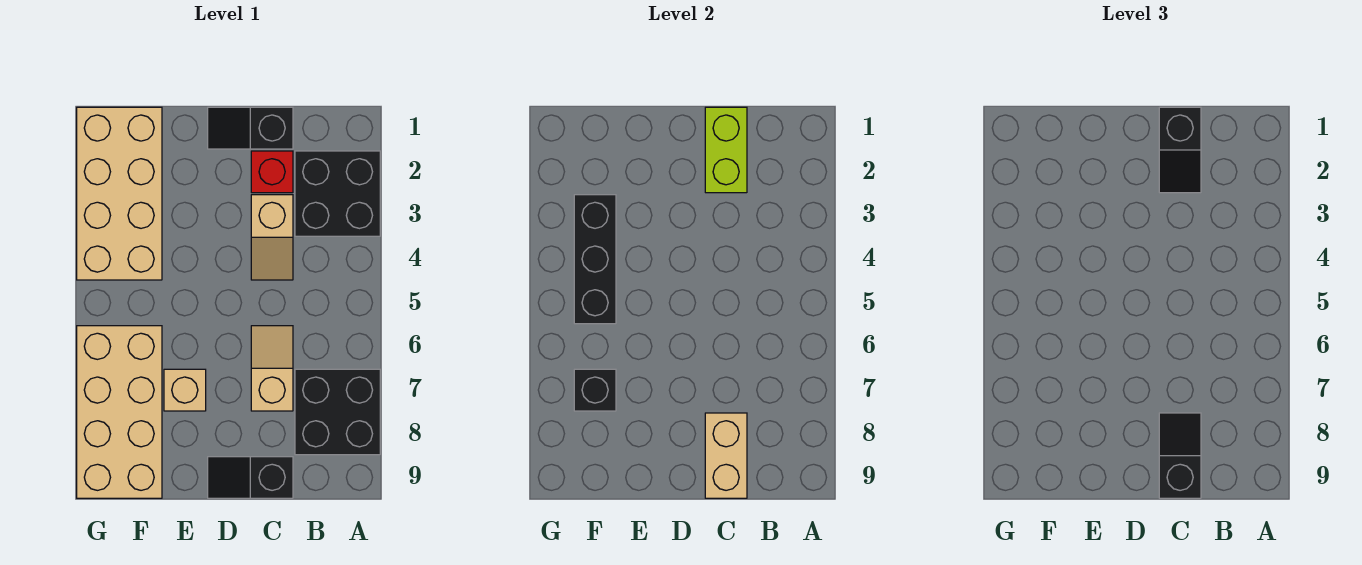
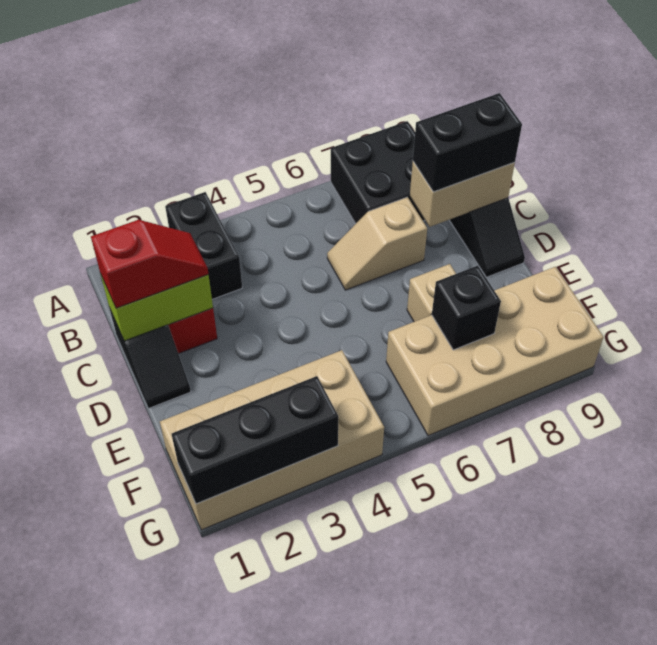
black brick A2:B3 level 1 -> black brick A3:B3 level 1
black slope C1:C2 level 3 top 1 -> red slope C1:C2 level 3 top 1
tan slope C3:C4 level 1 top 3 -> none
black slope C8:C9 level 3 top 9 -> black brick C8:C9 level 3
black brick F3:F5 level 2 -> black brick G1:G3 level 2

